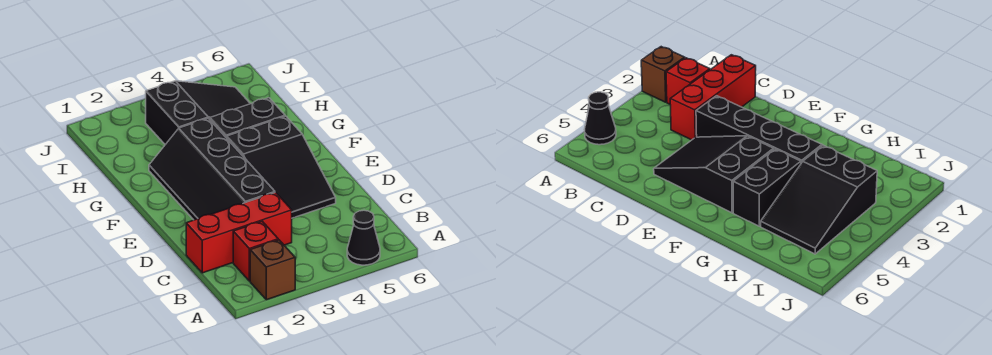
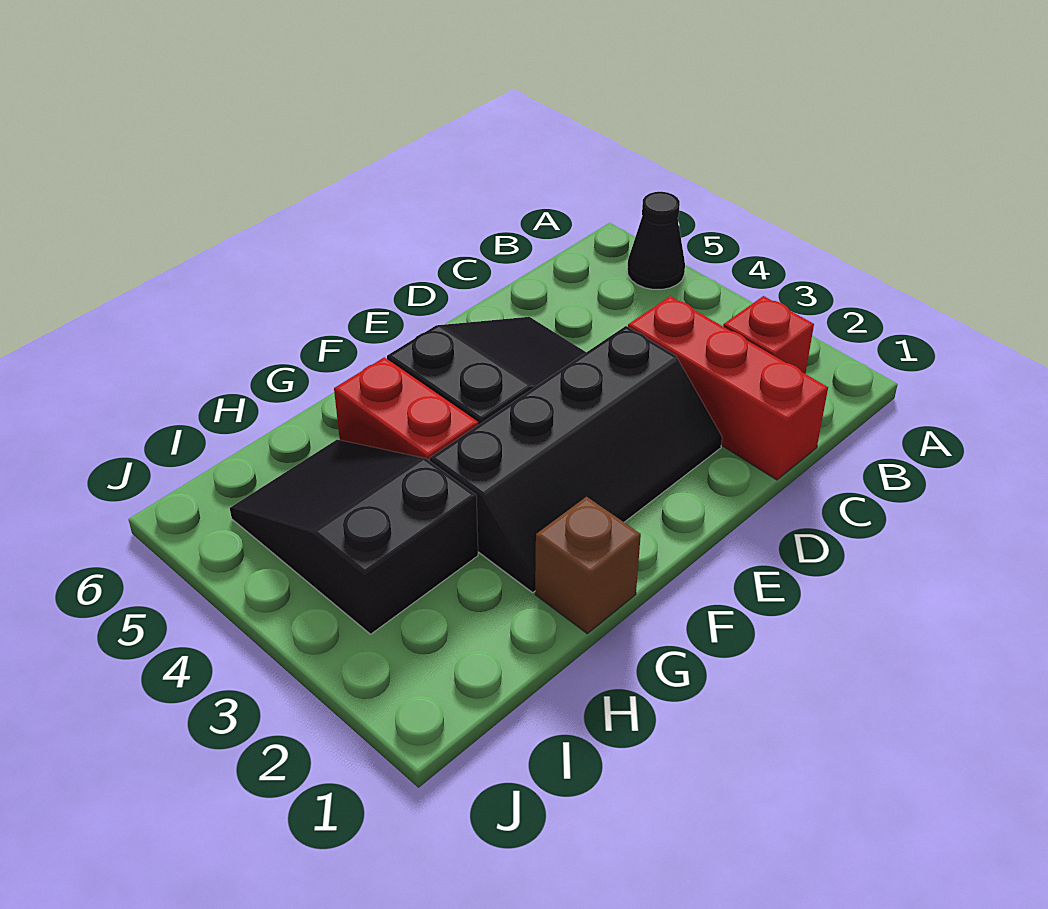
brown brick A2 level 1 -> brown brick G1 level 1
black brick G4:G5 level 1 -> red brick G4:G5 level 1

